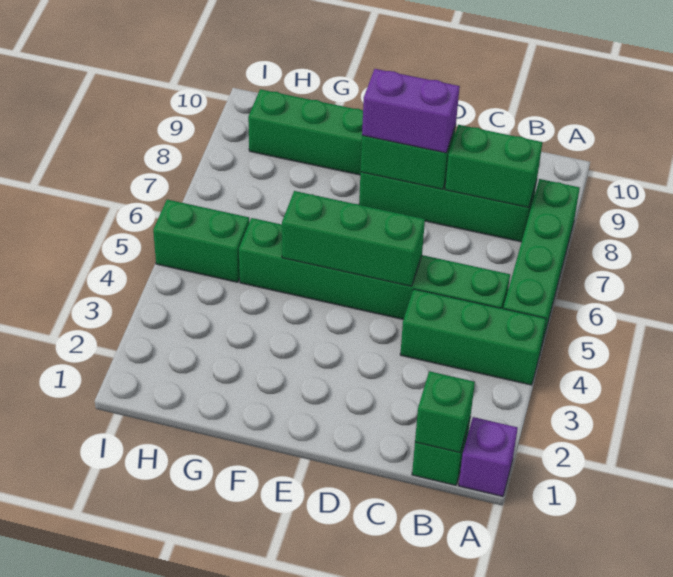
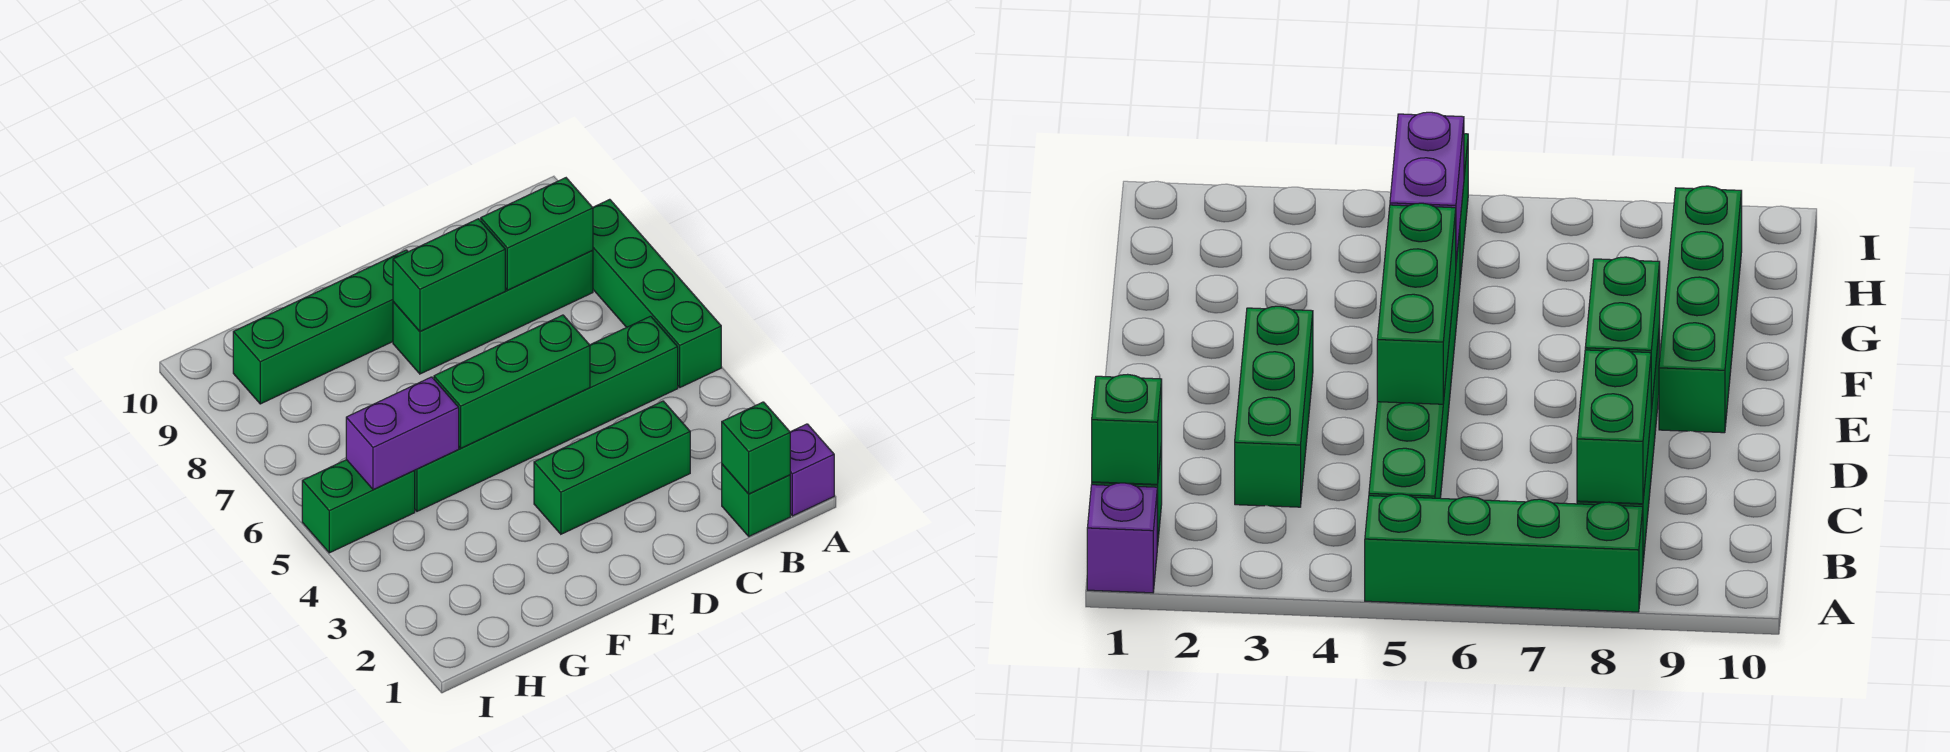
green brick A4:C4 level 1 -> green brick C3:E3 level 1
purple brick D8:E8 level 3 -> purple brick G5:H5 level 2

